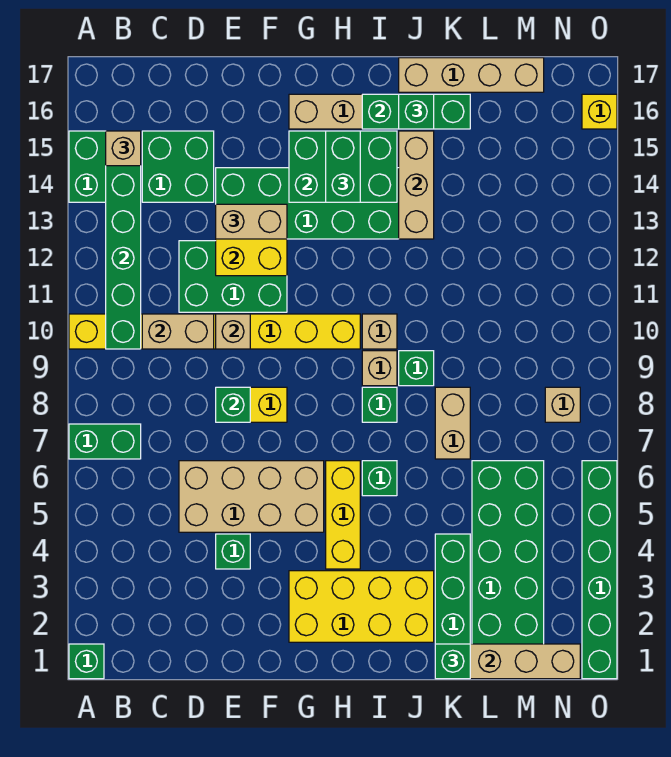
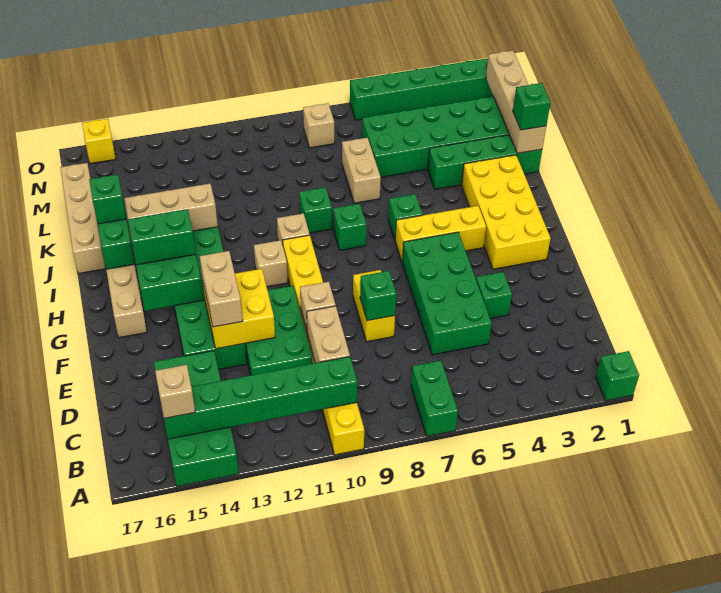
tan brick D5:G6 level 1 -> green brick D5:G6 level 1
tan brick I9 level 1 -> tan brick H11 level 1
tan brick K7:K8 level 1 -> tan brick K7:L7 level 1

